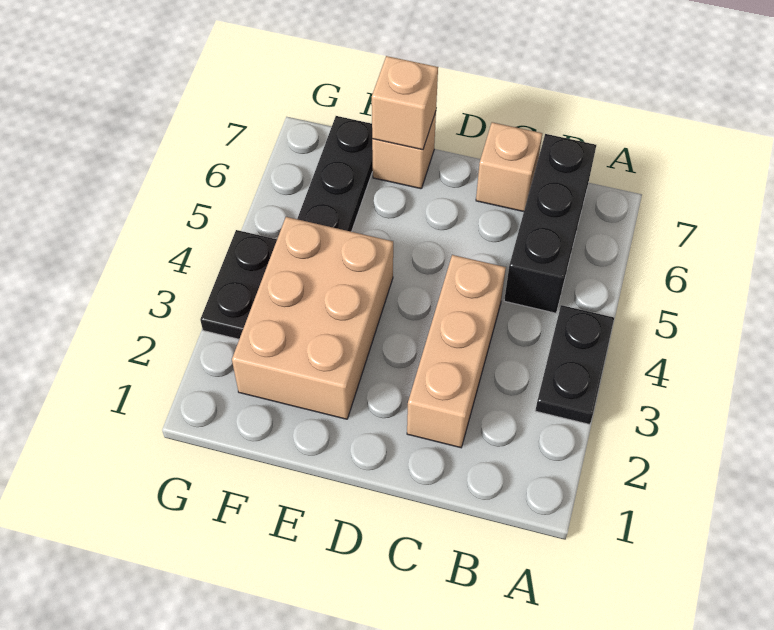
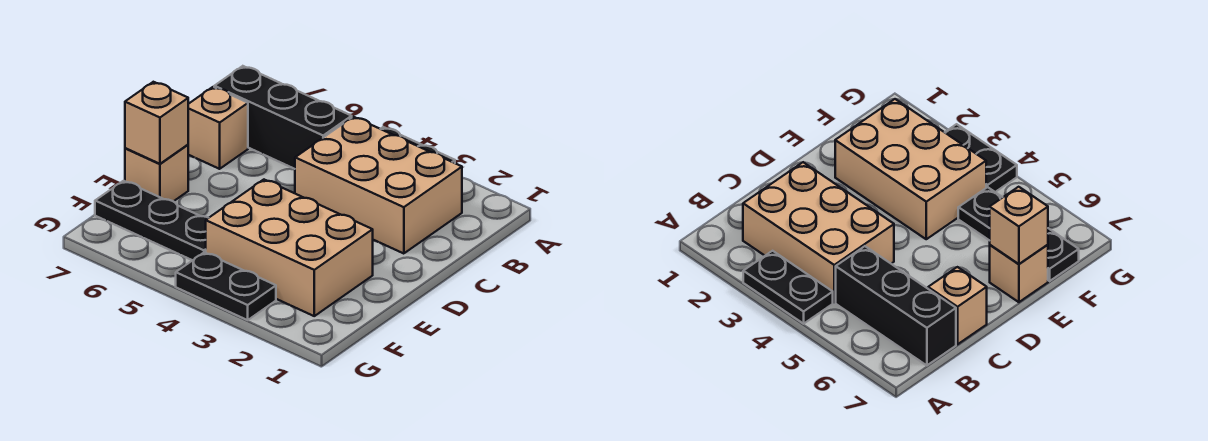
tan brick C2:C4 level 1 -> tan brick B2:C4 level 1

